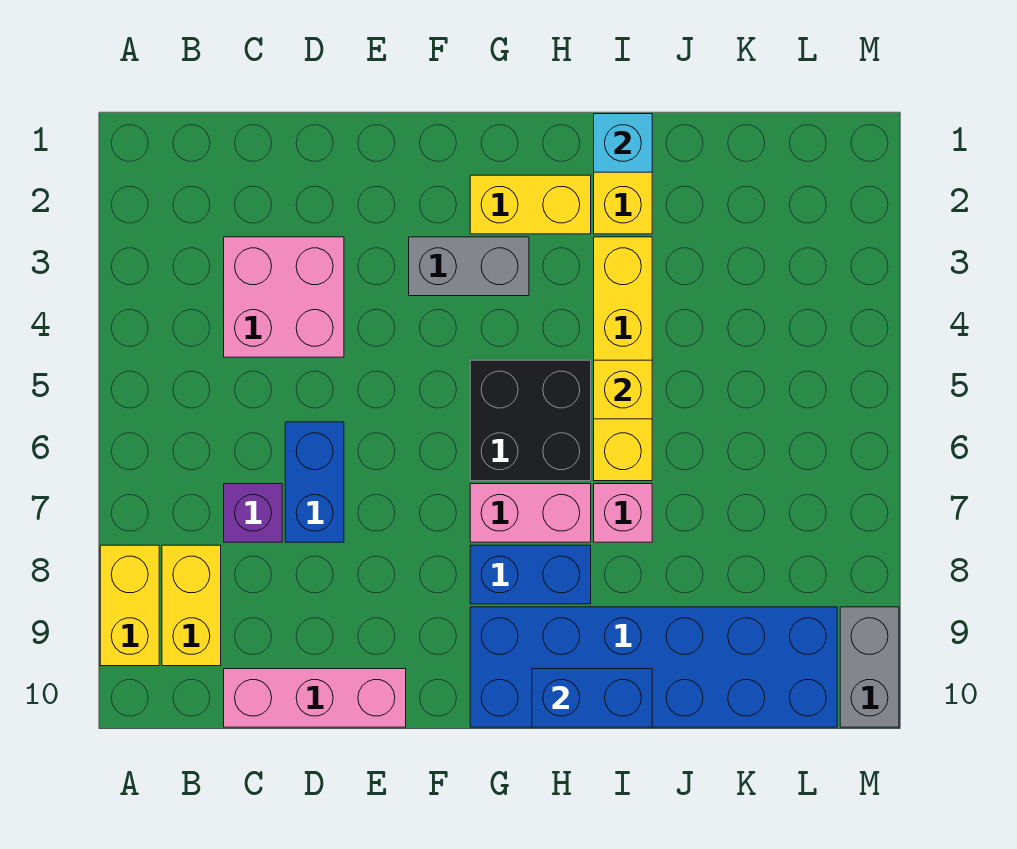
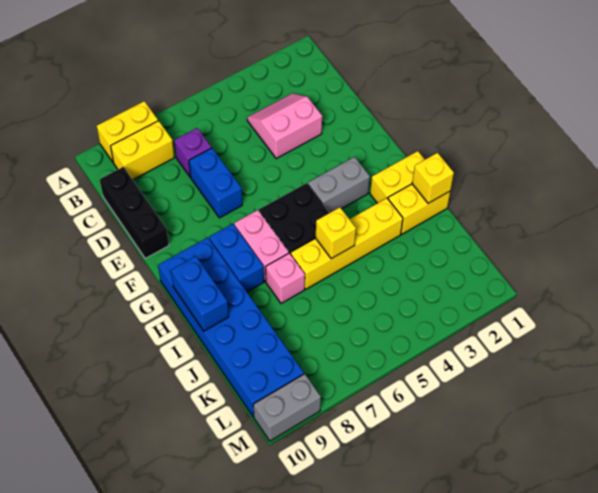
pink brick C3:D4 level 1 -> pink slope C3:D4 level 1 top D
pink brick C10:E10 level 1 -> black brick C10:E10 level 1
blue brick D6:D7 level 1 -> blue brick D7:E7 level 1
grey brick F3:G3 level 1 -> grey brick G3:G4 level 1
yellow brick G2:H2 level 1 -> yellow brick H1:H2 level 1
cyan brick I1 level 2 -> yellow brick I1 level 2

